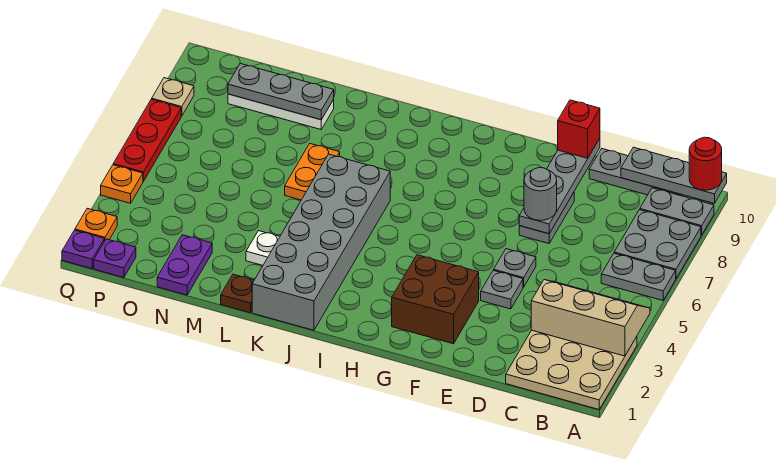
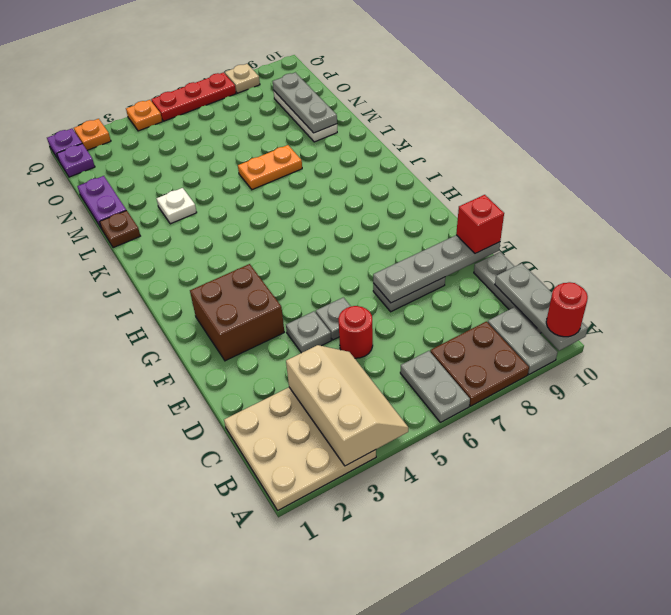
grey plate A7:B8 level 1 -> brown plate A7:B8 level 1
none -> red round brick D5 level 1
grey round brick E7 level 3 -> none
grey brick J1:K6 level 1 -> none
purple plate N1:N2 level 1 -> purple plate M1:N1 level 1

